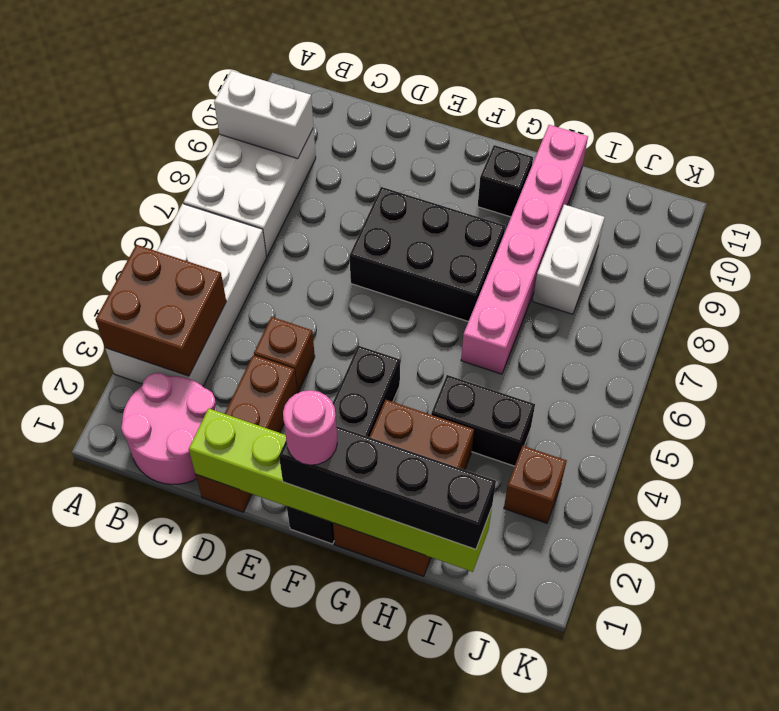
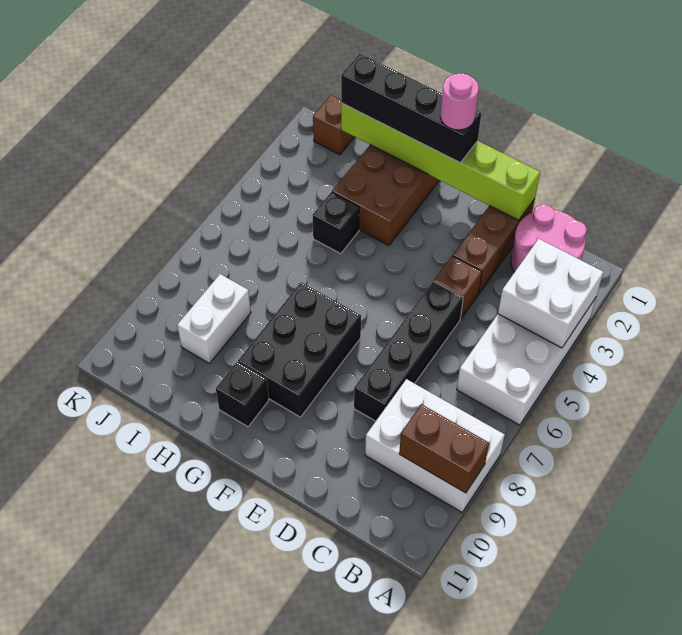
brown brick A3:B4 level 2 -> white brick A3:B4 level 2
white brick A7:B9 level 1 -> white brick A8:C9 level 1
white brick A9:B9 level 2 -> brown brick A9:B9 level 2
black brick E7:G8 level 1 -> black brick F7:G9 level 1
black brick F1:F4 level 1 -> black brick D5:D8 level 1
black brick H4:I4 level 1 -> black brick H4 level 1
pink brick H6:H11 level 1 -> none
brown brick J3 level 1 -> brown brick J1 level 1

